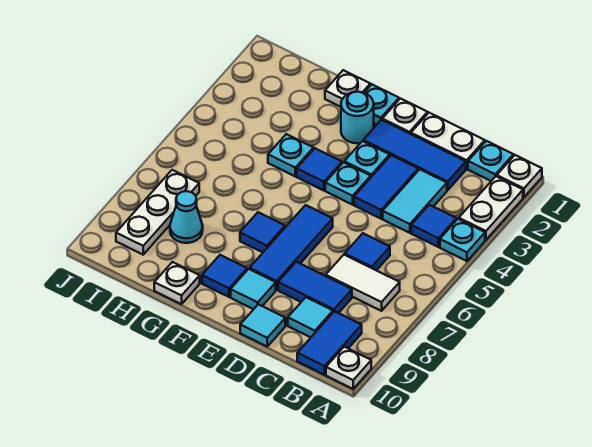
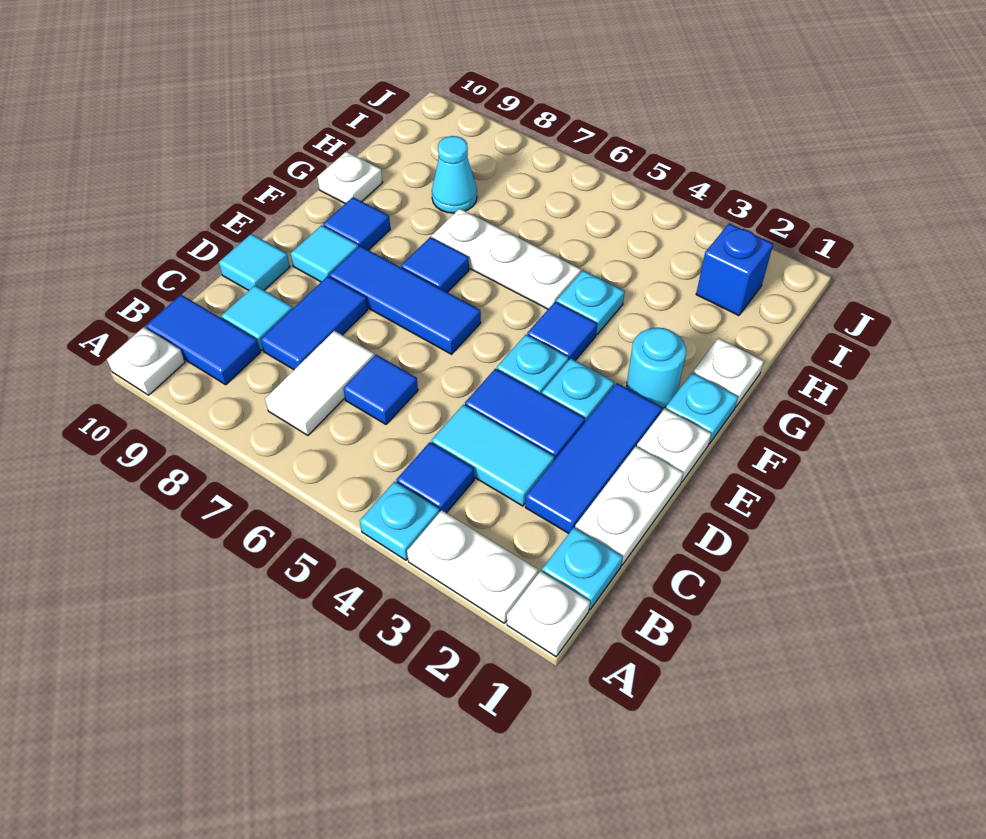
none -> blue brick I2 level 1
white plate I7:I9 level 1 -> white plate G5:G7 level 1

